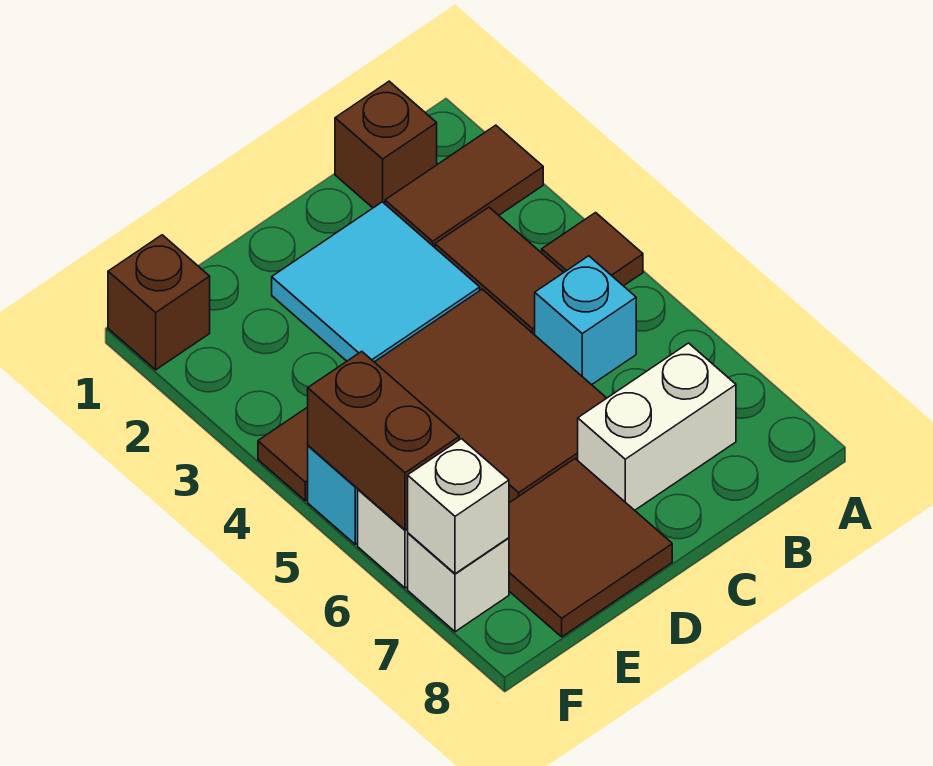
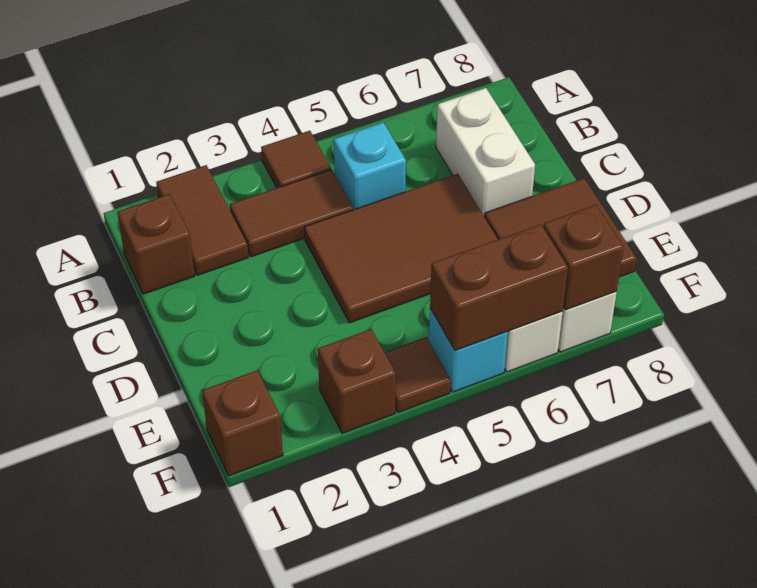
cyan tile C2:D3 level 1 -> none
none -> brown brick F3 level 1
white brick F7 level 2 -> brown brick F7 level 2

